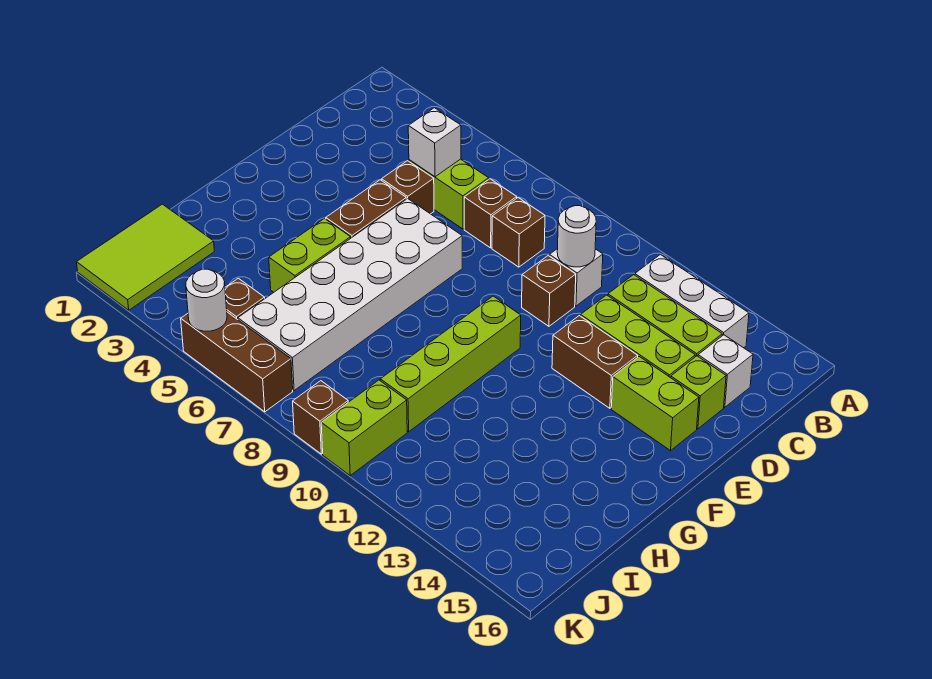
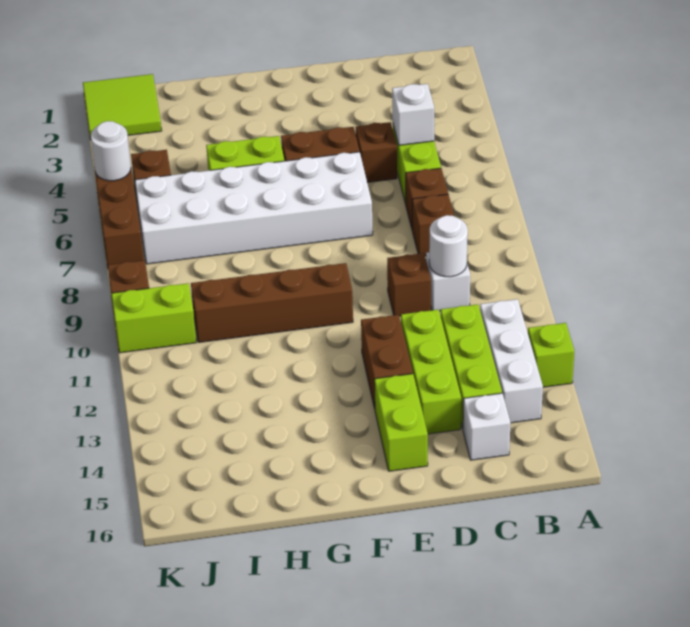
lime brick D15 level 1 -> lime brick A13 level 1
lime brick F10:I10 level 1 -> brown brick F10:I10 level 1
lime tile I1:K2 level 1 -> lime tile J1:K2 level 1

